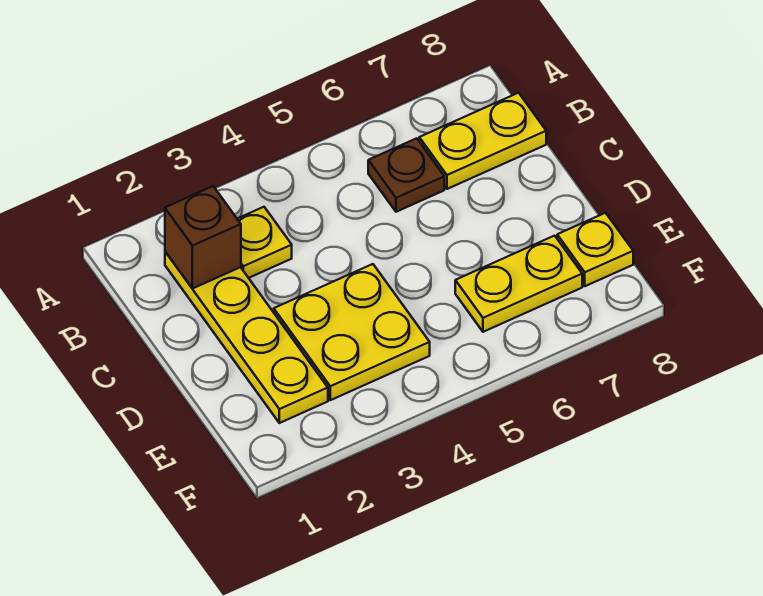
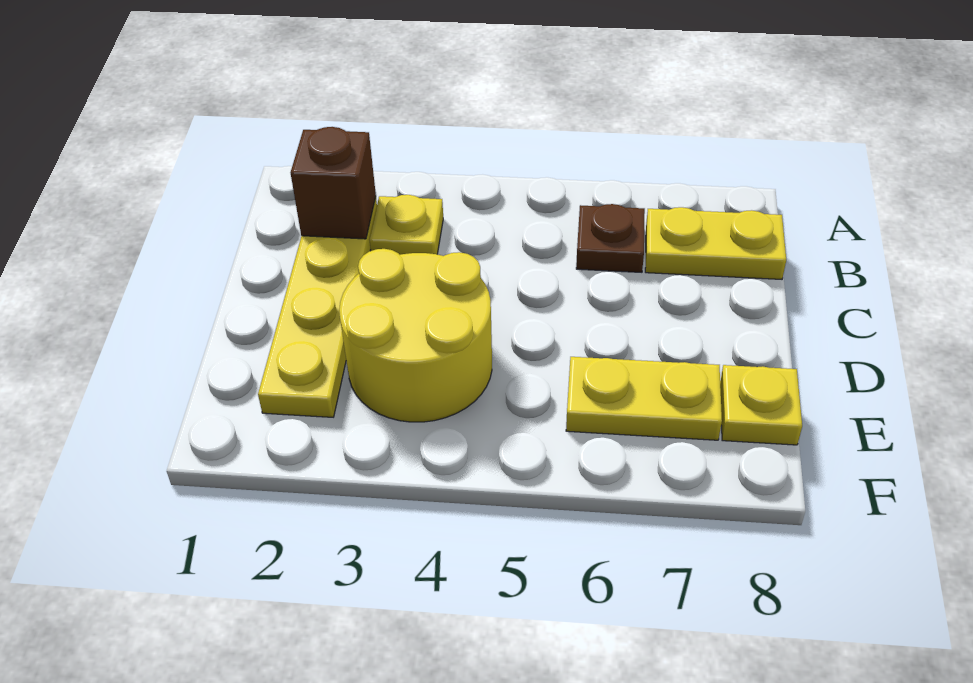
yellow plate D3:E4 level 1 -> yellow round brick D3:E4 level 1

